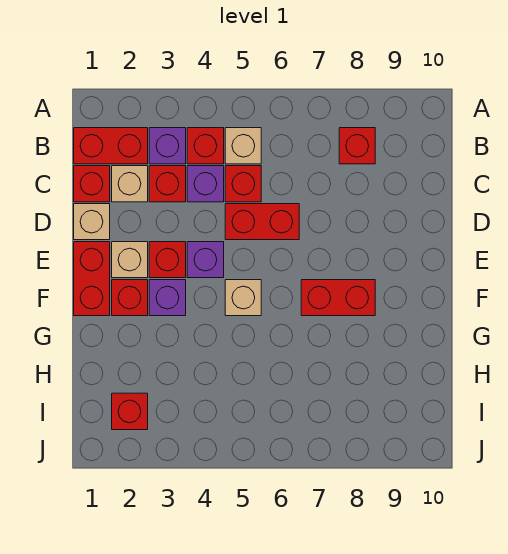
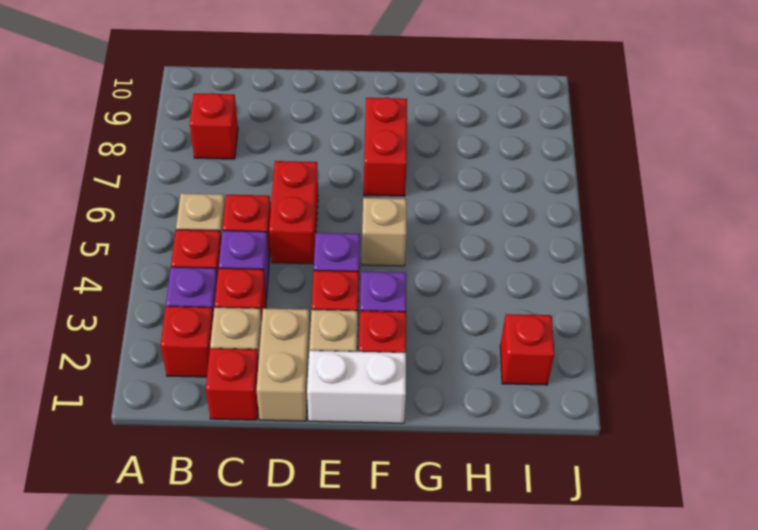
red brick B1:B2 level 1 -> red brick B2 level 1
tan brick D1 level 1 -> tan brick D1:D2 level 1
red brick E1:F1 level 1 -> white brick E1:F1 level 1

